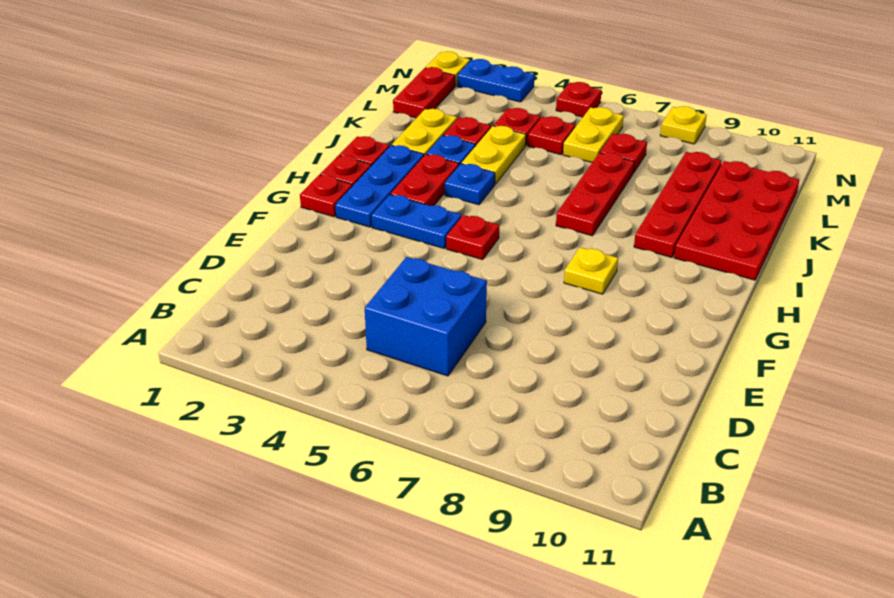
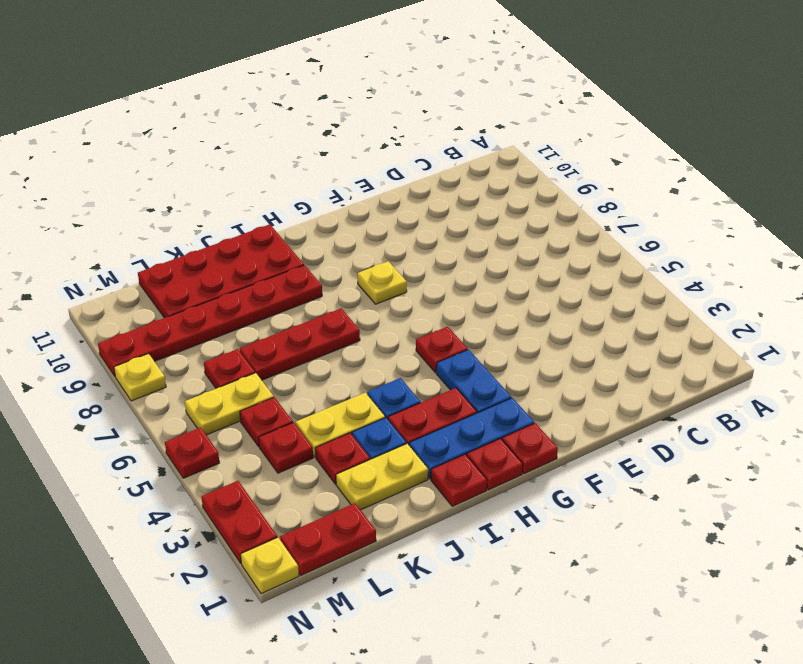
blue brick C5:D6 level 1 -> none
red plate I9:L9 level 1 -> red plate I9:N9 level 1
blue plate N2:N3 level 1 -> red plate N2:N3 level 1

